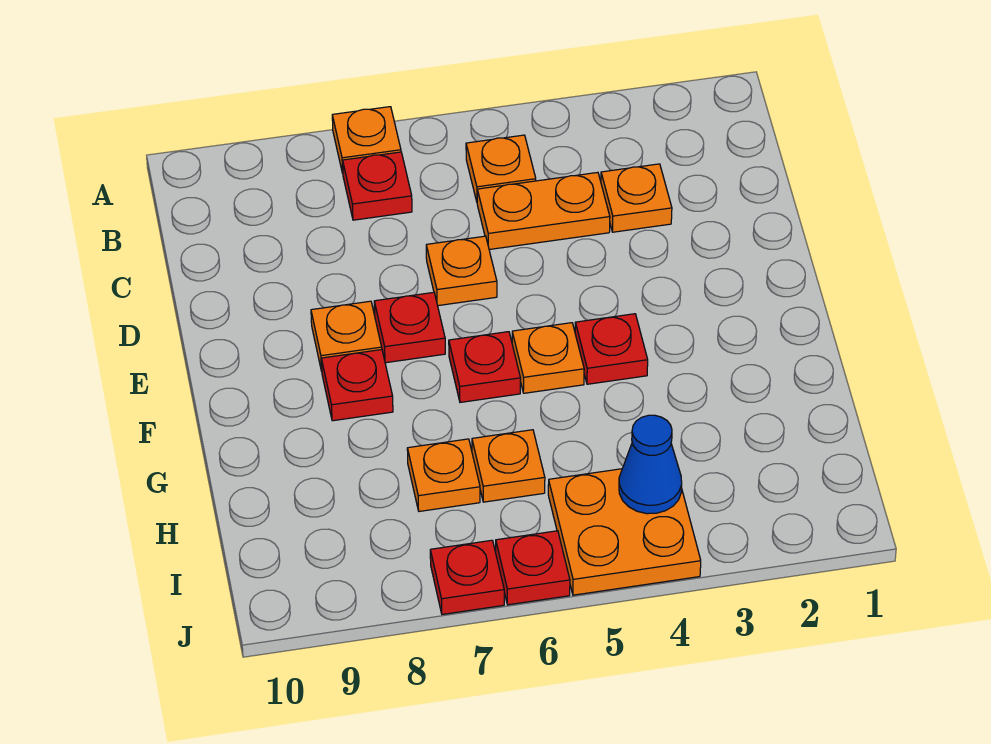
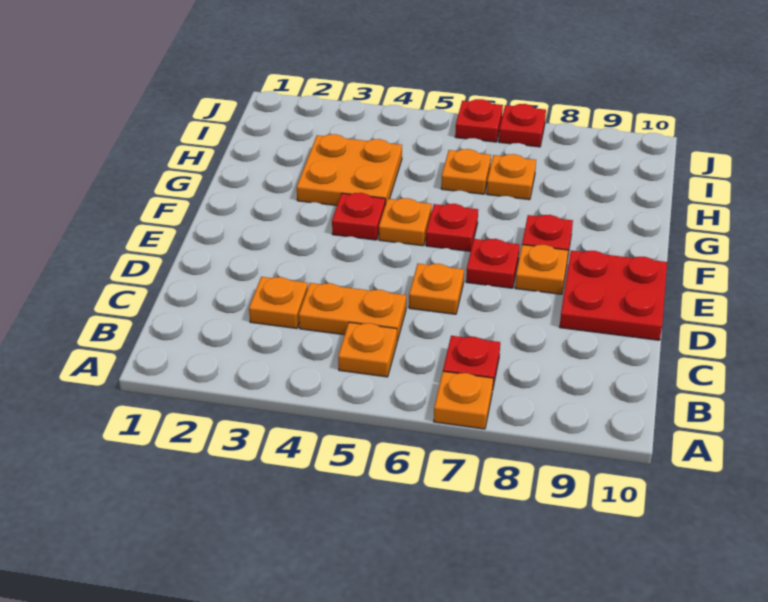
none -> red plate D9:E10 level 1
orange plate I4:J5 level 1 -> orange plate G3:H4 level 1
blue cone I4 level 2 -> none

